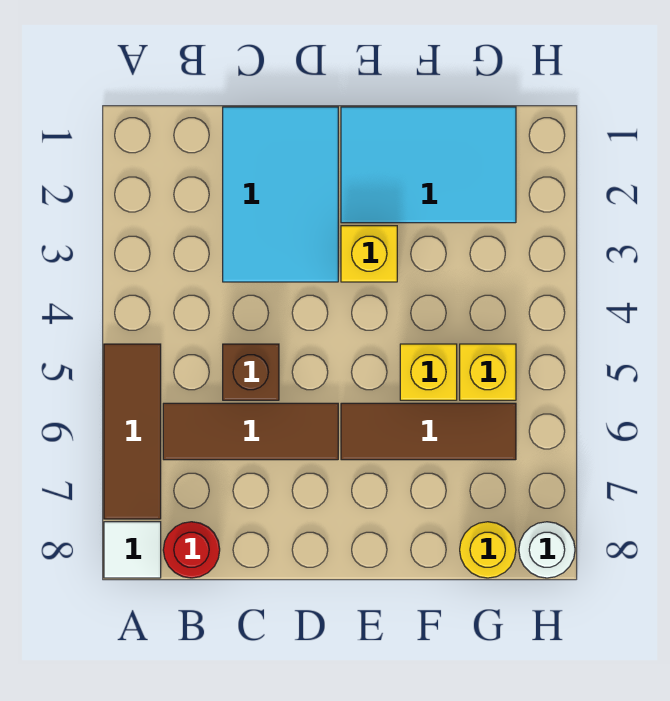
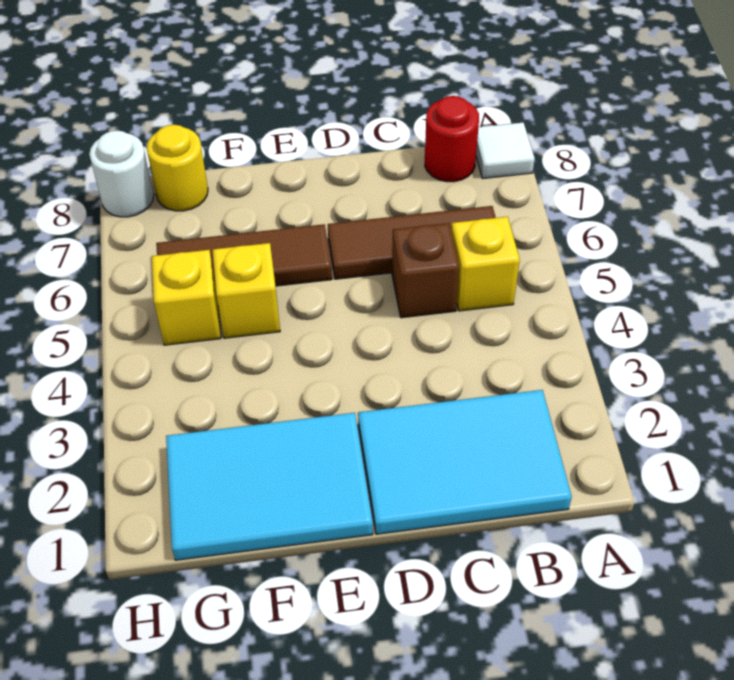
brown tile A5:A7 level 1 -> none
cyan tile C1:D3 level 1 -> cyan tile B1:D2 level 1
yellow brick E3 level 1 -> yellow brick B5 level 1

